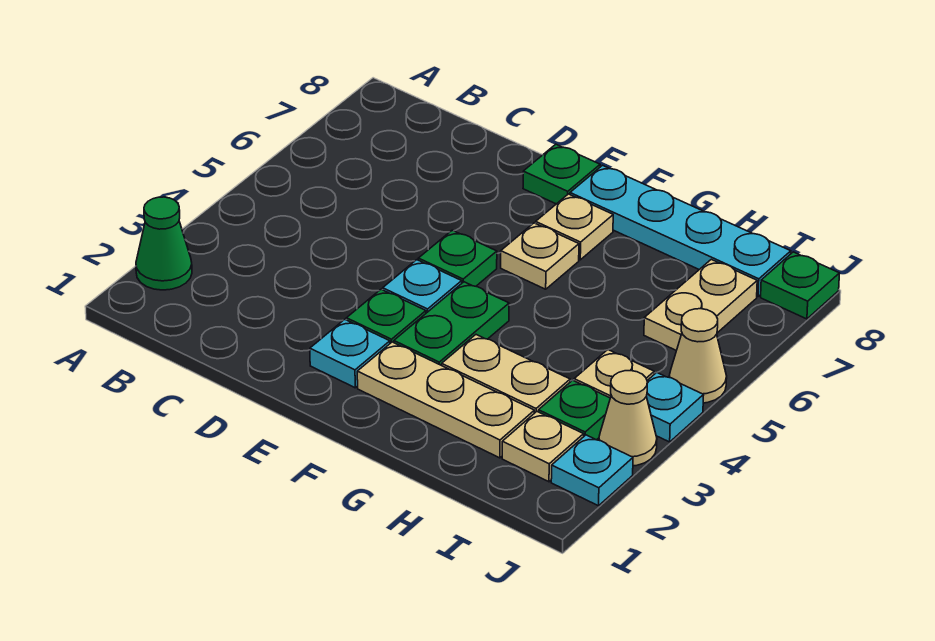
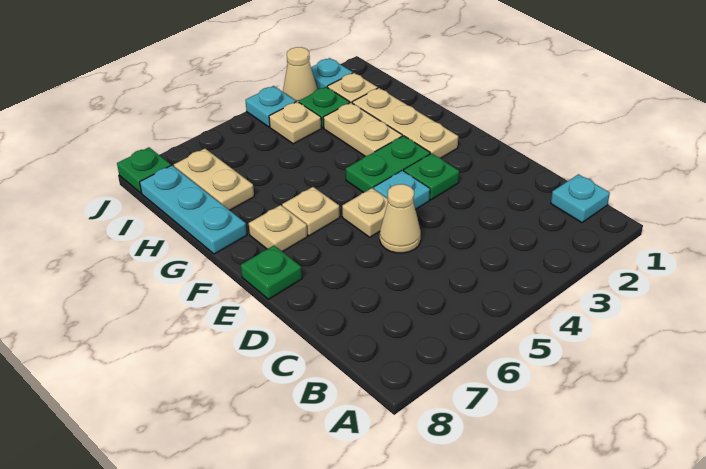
green cone A2 level 1 -> none
cyan plate E2 level 1 -> cyan plate B1 level 1
green plate E5 level 1 -> tan plate E5 level 1
cyan plate F8:I8 level 1 -> cyan plate G8:I8 level 1
tan plate I6:I7 level 1 -> tan plate H7:I7 level 1
tan cone J5 level 1 -> tan cone D5 level 1

